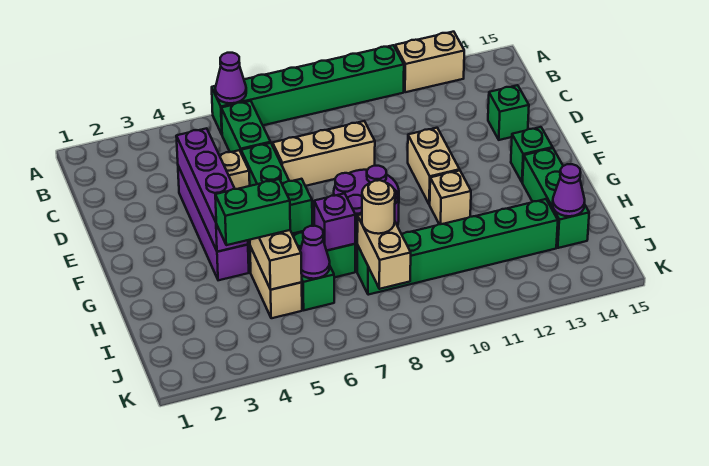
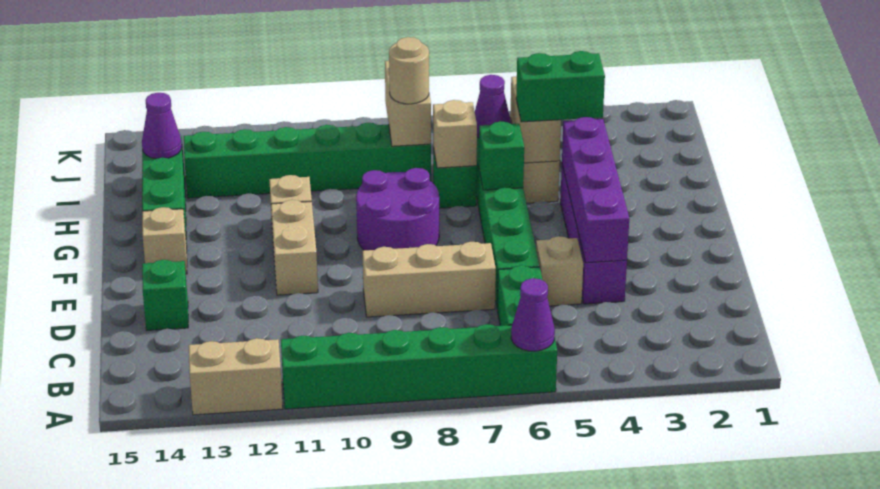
green brick F14 level 1 -> tan brick F14 level 1
purple brick H7 level 2 -> tan brick H7 level 2

